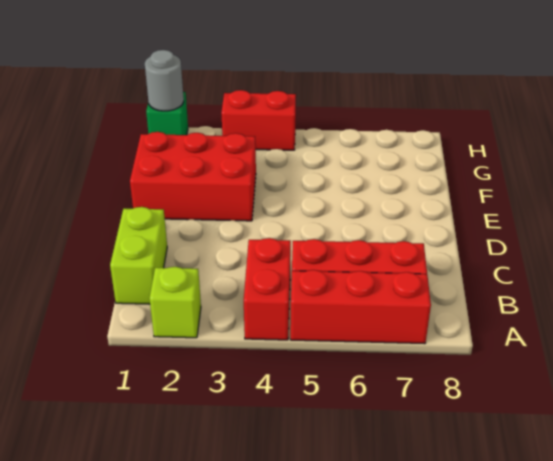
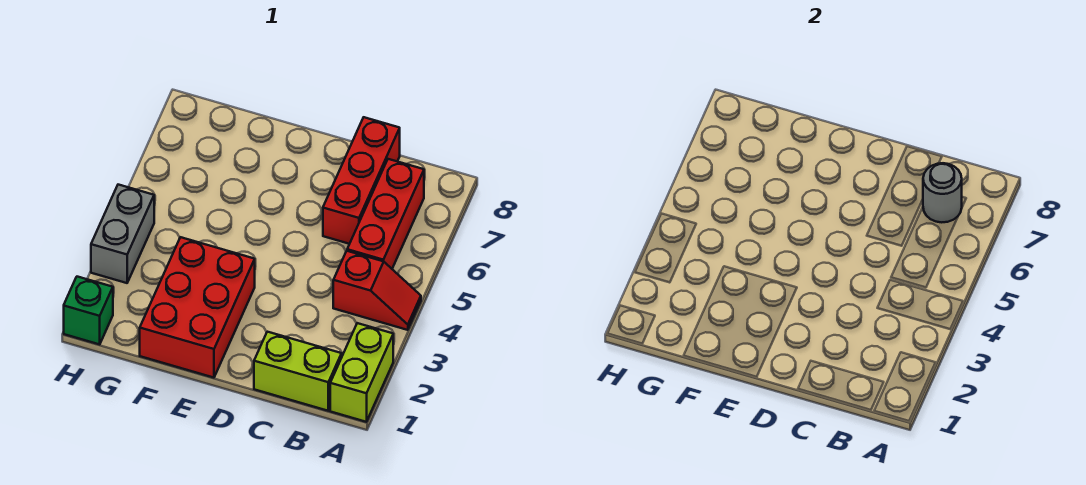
lime brick A2 level 1 -> lime brick A1:A2 level 1
red brick A4:B4 level 1 -> red slope A4:B4 level 1 top B
red brick A5:A7 level 1 -> red brick C6:C8 level 1
grey round brick H1 level 2 -> grey round brick B7 level 2
red brick H3:H4 level 1 -> grey brick H3:H4 level 1

